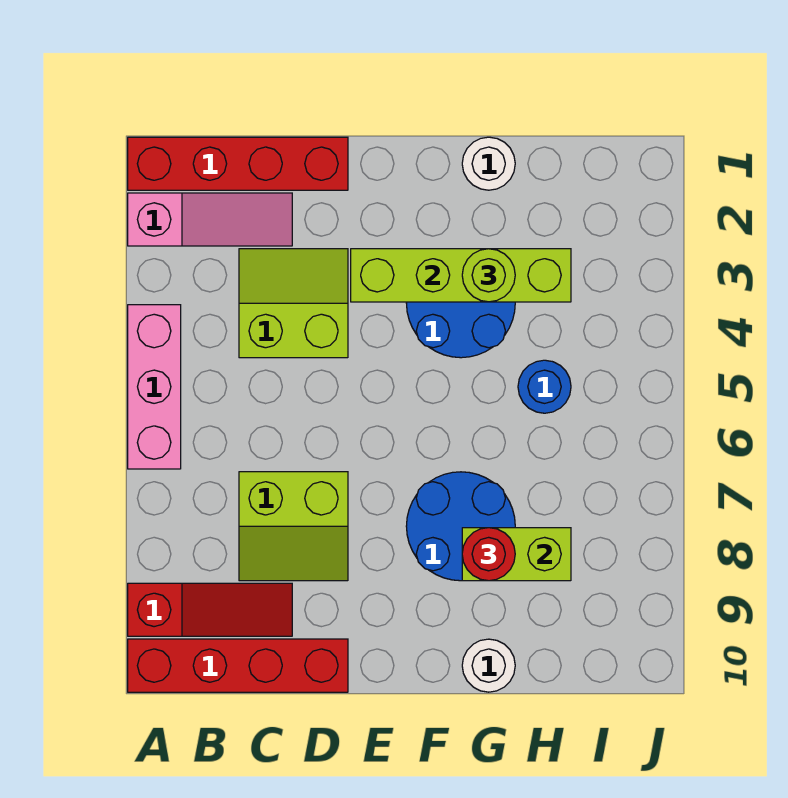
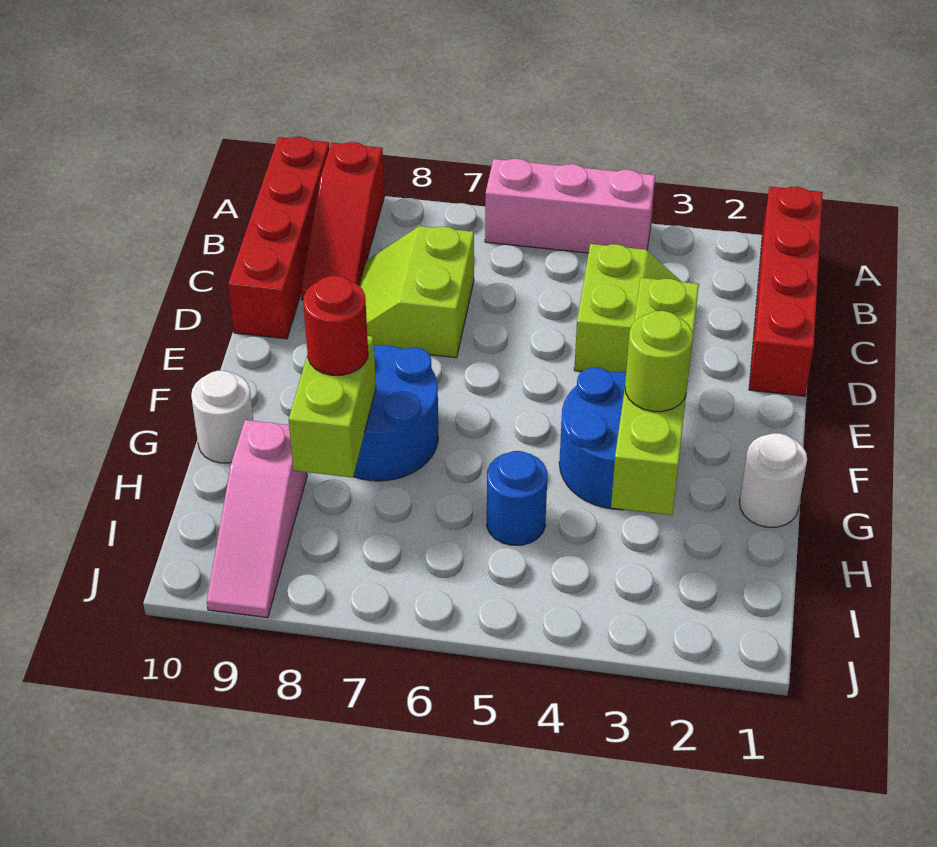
pink slope A2:C2 level 1 top A -> pink slope H9:J9 level 1 top H

